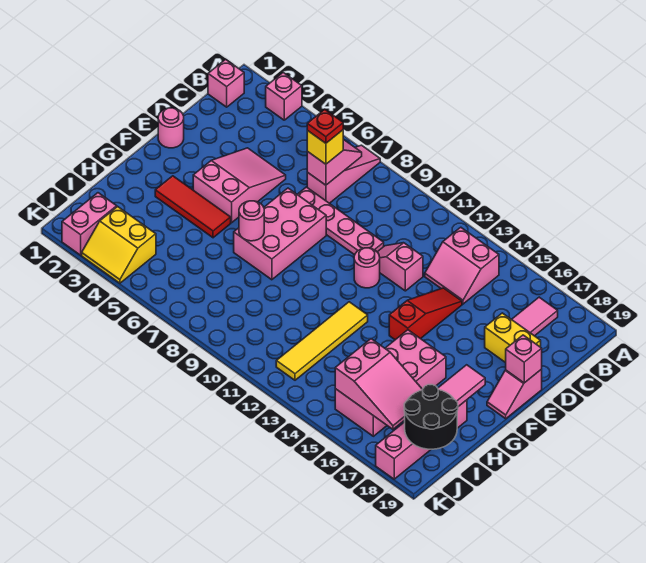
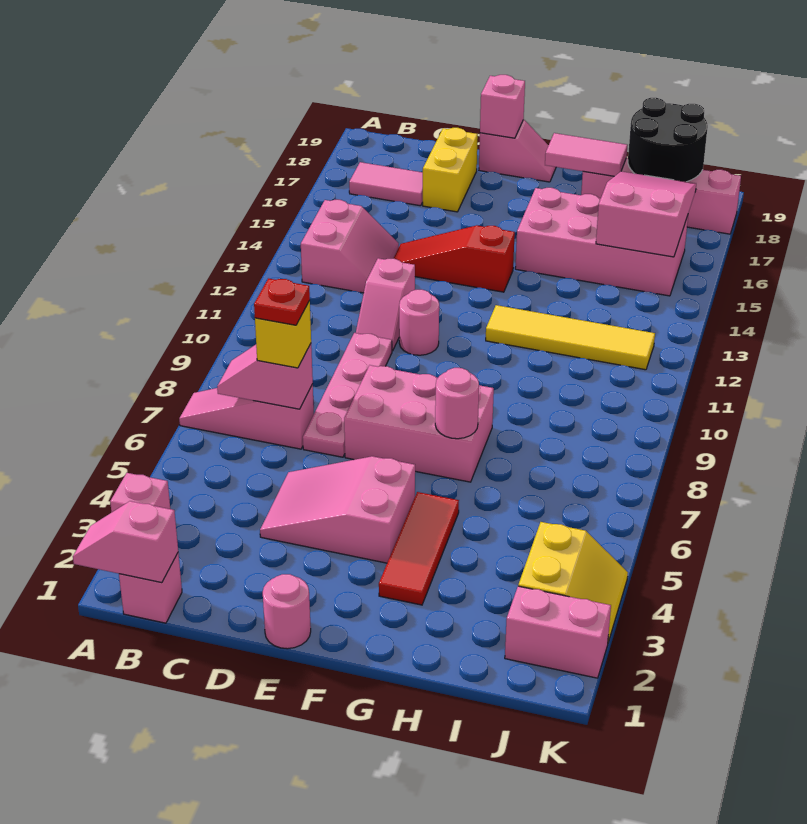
none -> pink slope A1:B1 level 2 top B

